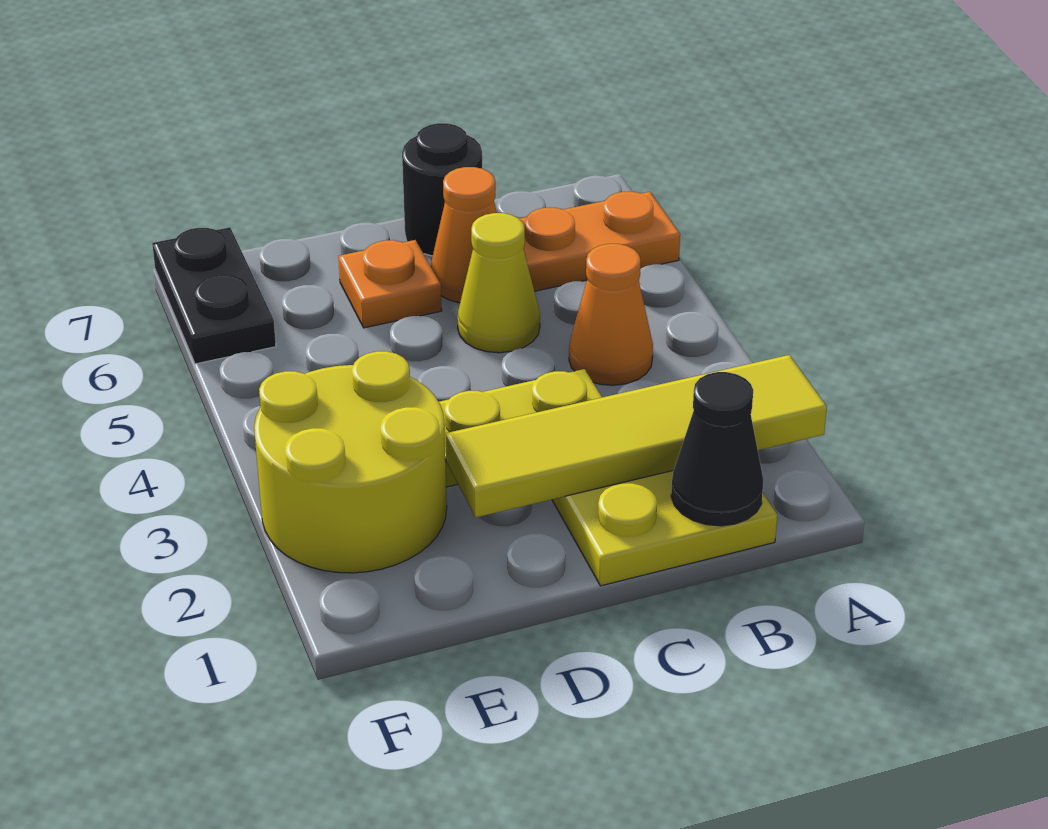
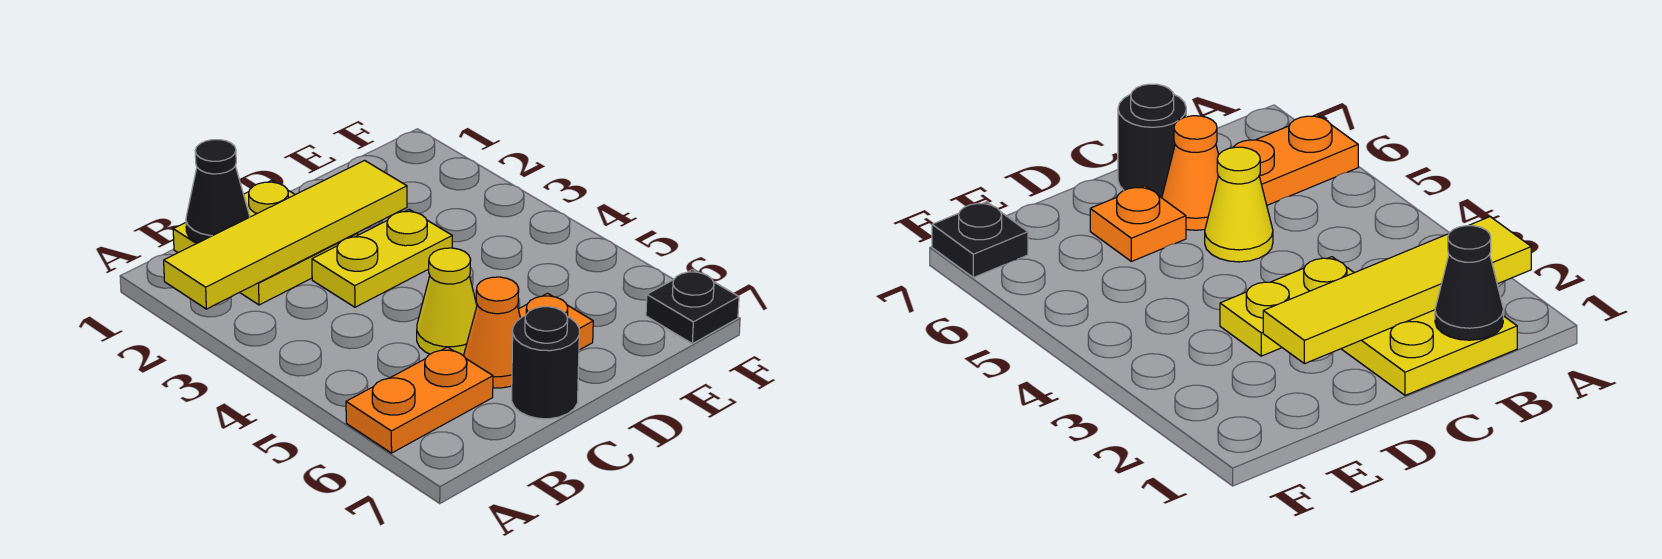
orange cone B4 level 1 -> none
yellow round brick E2:F3 level 1 -> none
black plate F6:F7 level 1 -> black plate F7 level 1

